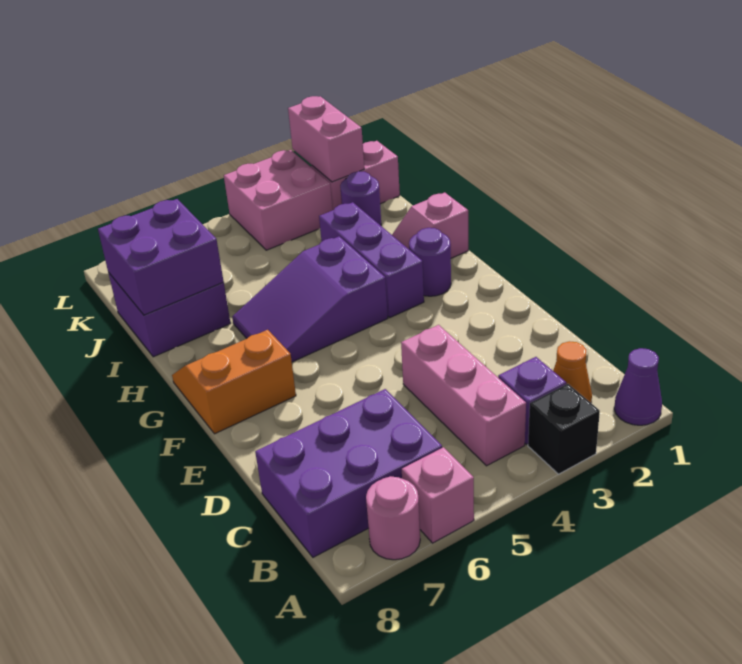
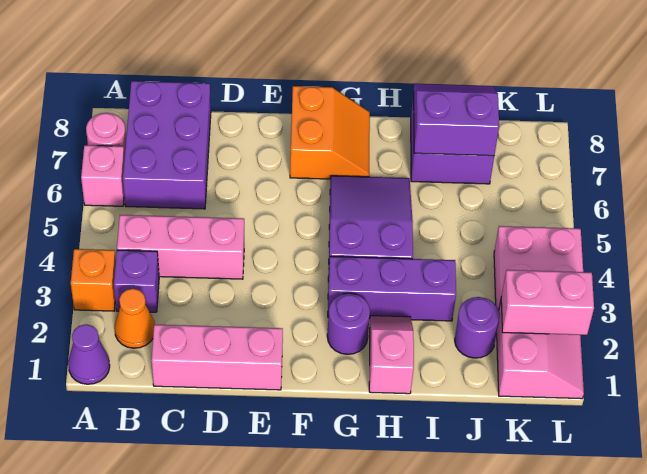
black brick A3 level 1 -> orange brick A3 level 1
none -> pink brick C1:E1 level 1
purple brick I7:J8 level 2 -> purple slope I7:J8 level 2 top 7

